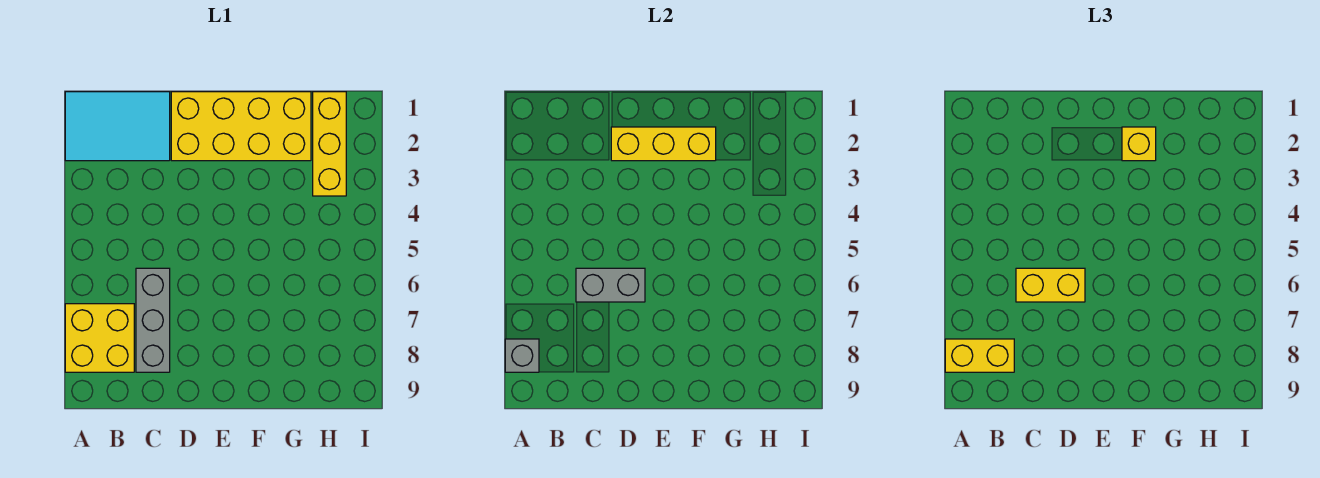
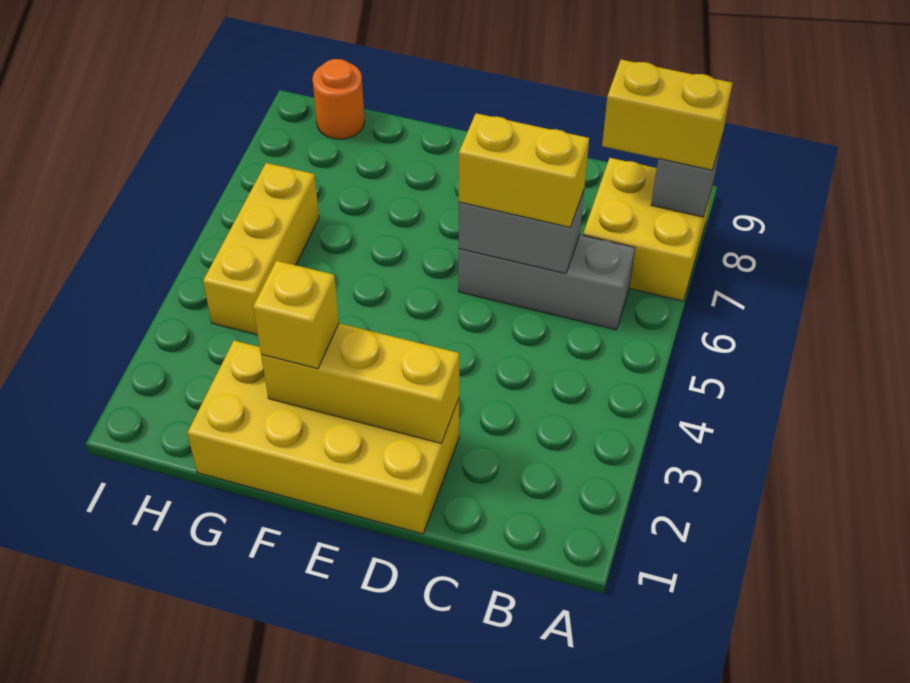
cyan tile A1:C2 level 1 -> none
grey brick C6:C8 level 1 -> grey brick B6:D6 level 1
yellow brick H1:H3 level 1 -> yellow brick H4:H6 level 1
none -> orange round brick H9 level 1

